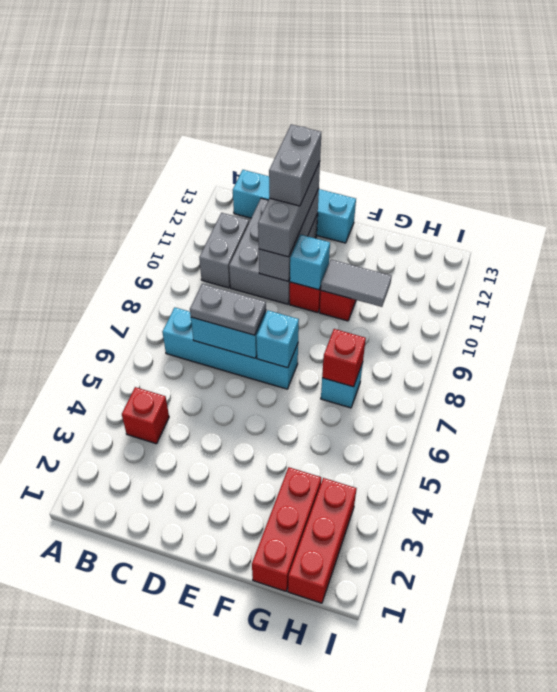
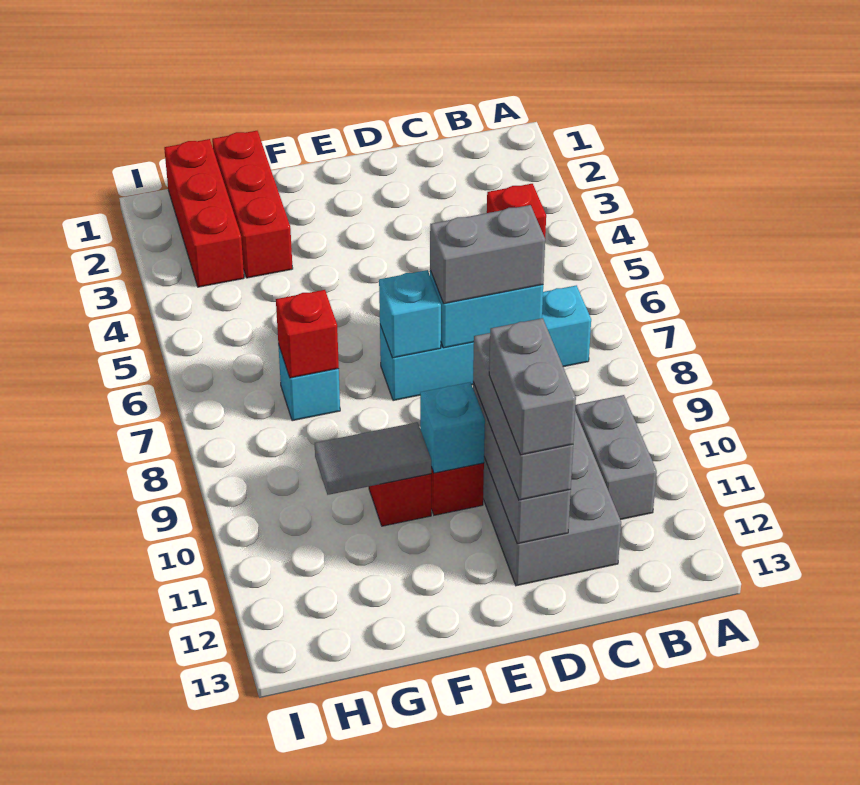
cyan brick B13:E13 level 1 -> none
grey plate C7:D7 level 3 -> grey brick C7:D7 level 3

